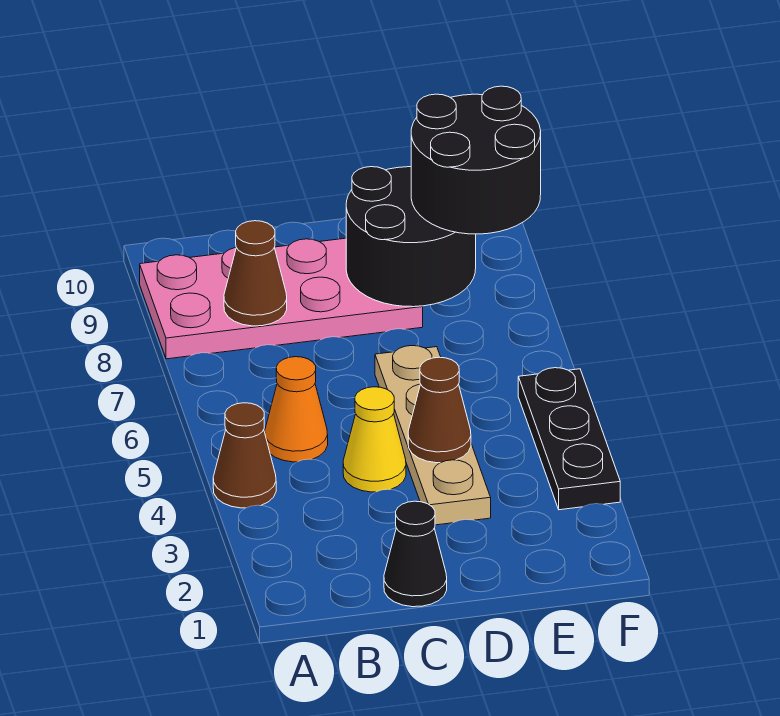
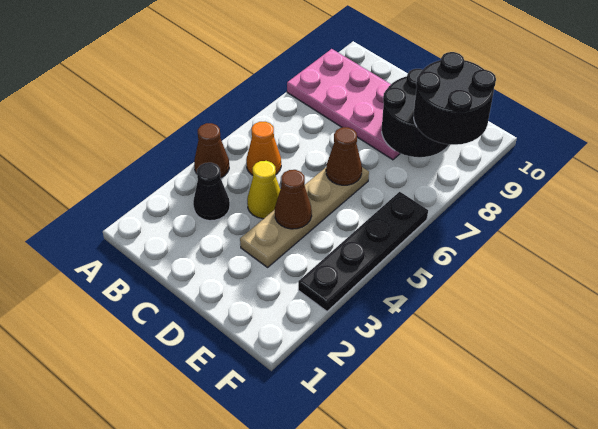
brown cone B8 level 2 -> brown cone D6 level 2
black cone C1 level 1 -> black cone B3 level 1
black plate F3:F5 level 1 -> black plate F3:F6 level 1

